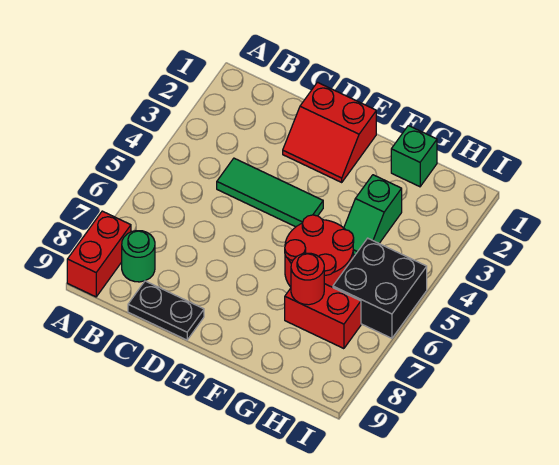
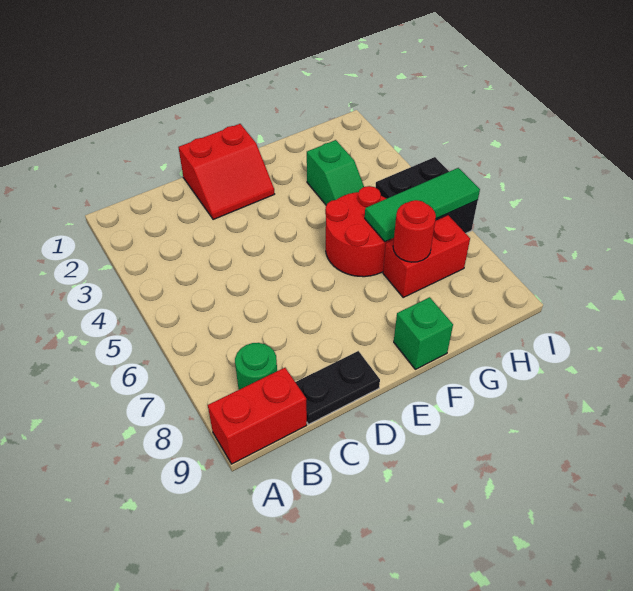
red brick A8:A9 level 1 -> red brick A9:B9 level 1
green tile C4:E4 level 1 -> green tile G6:I6 level 2
green brick G1 level 1 -> green brick F9 level 1

